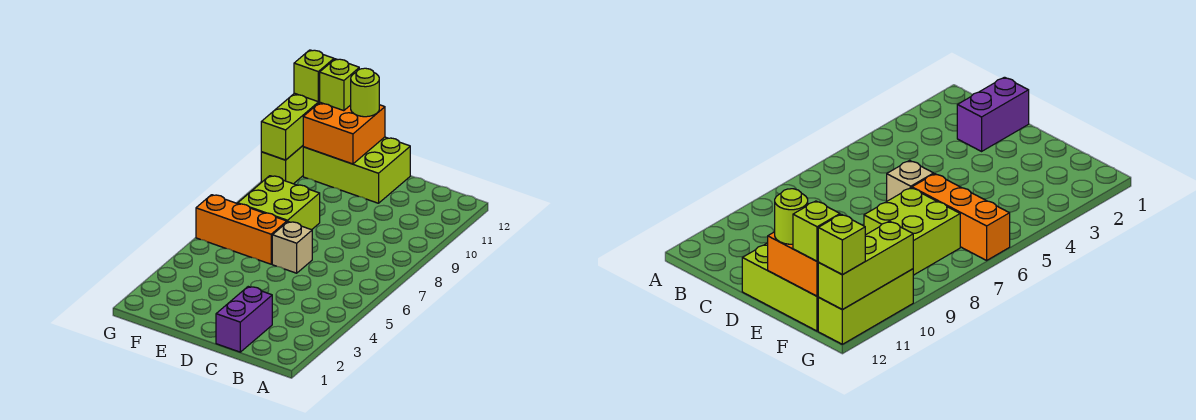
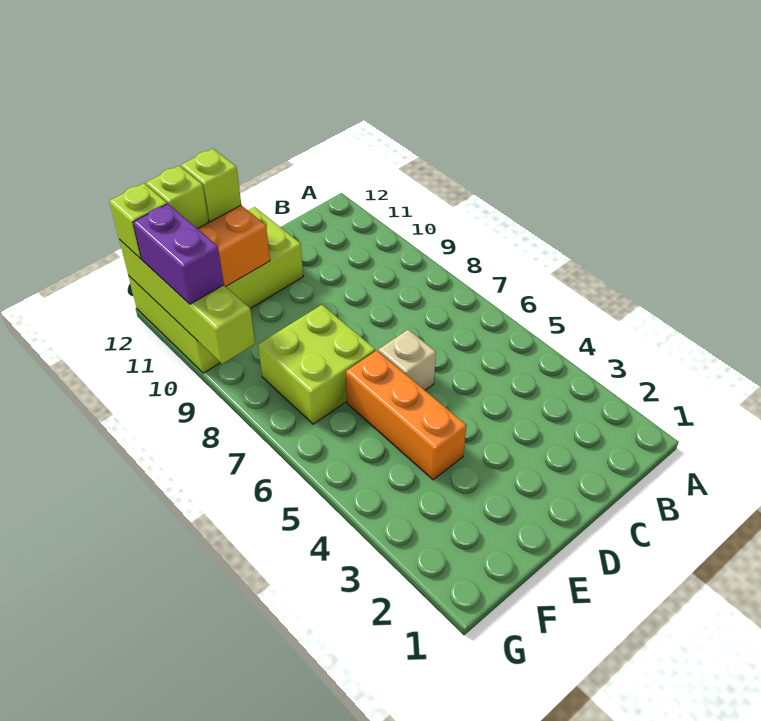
purple brick C1:C2 level 1 -> purple brick G10:G11 level 3
orange brick E6:G6 level 1 -> orange brick E4:E6 level 1
lime round brick E12 level 3 -> lime brick E12 level 3
lime brick G10:G12 level 2 -> lime brick G9:G12 level 2

